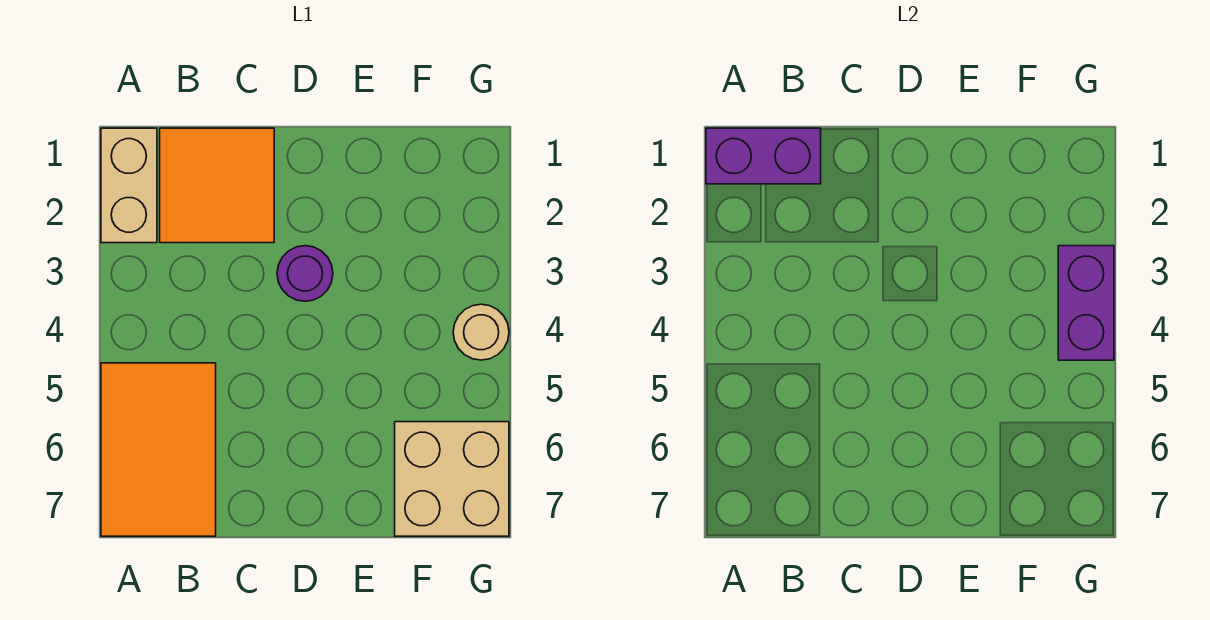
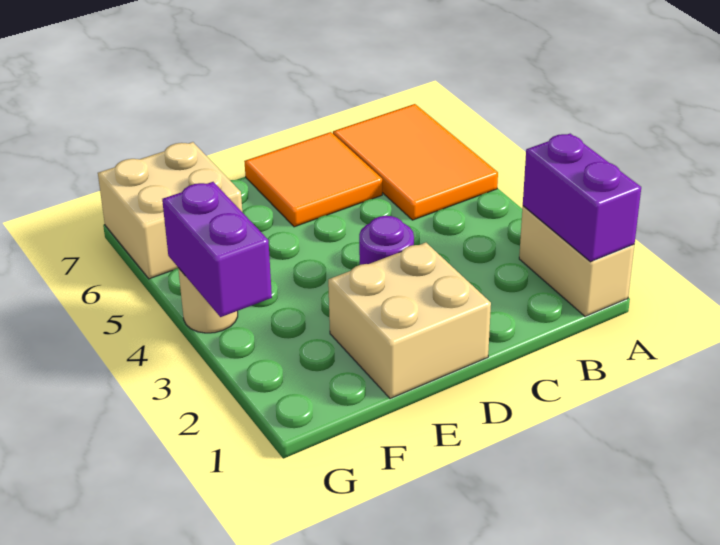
purple brick A1:B1 level 2 -> purple brick A1:A2 level 2
orange tile B1:C2 level 1 -> orange tile C6:D7 level 1
none -> tan brick D1:E2 level 1

